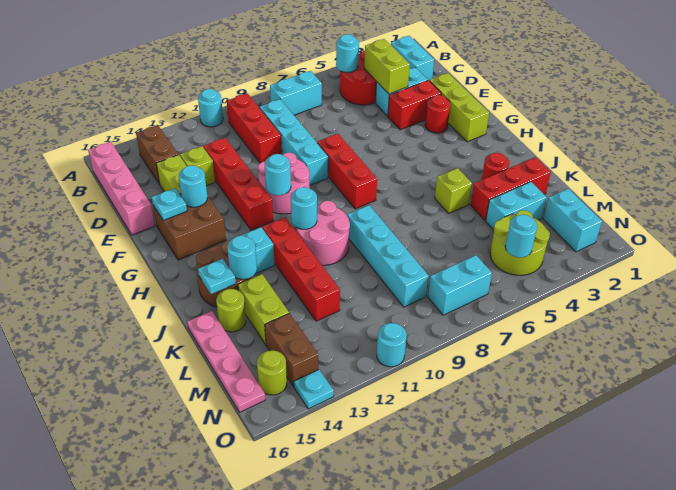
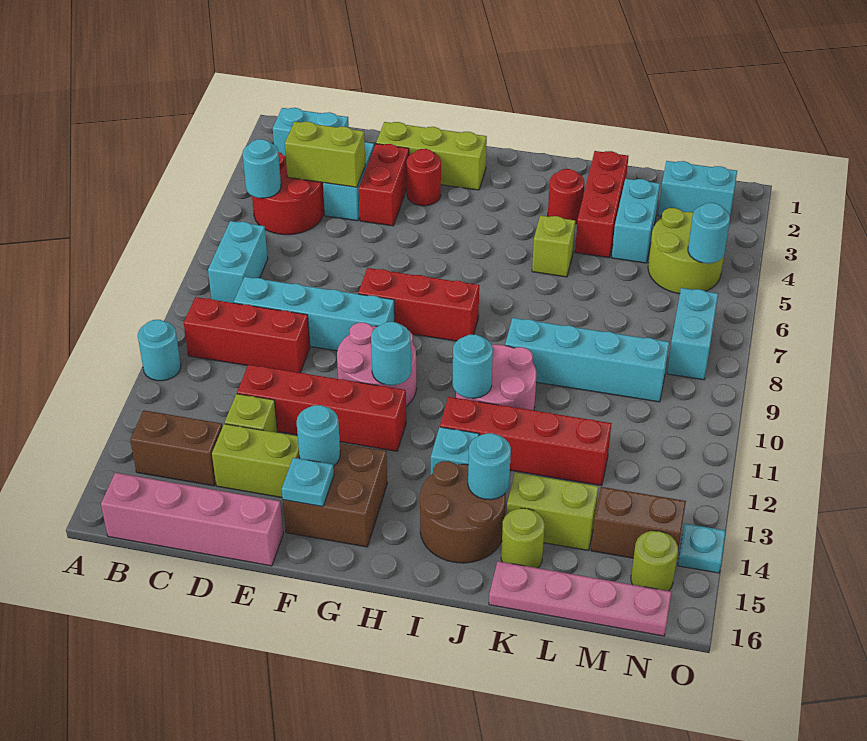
cyan plate J15 level 2 -> none
cyan round brick O11 level 1 -> none

